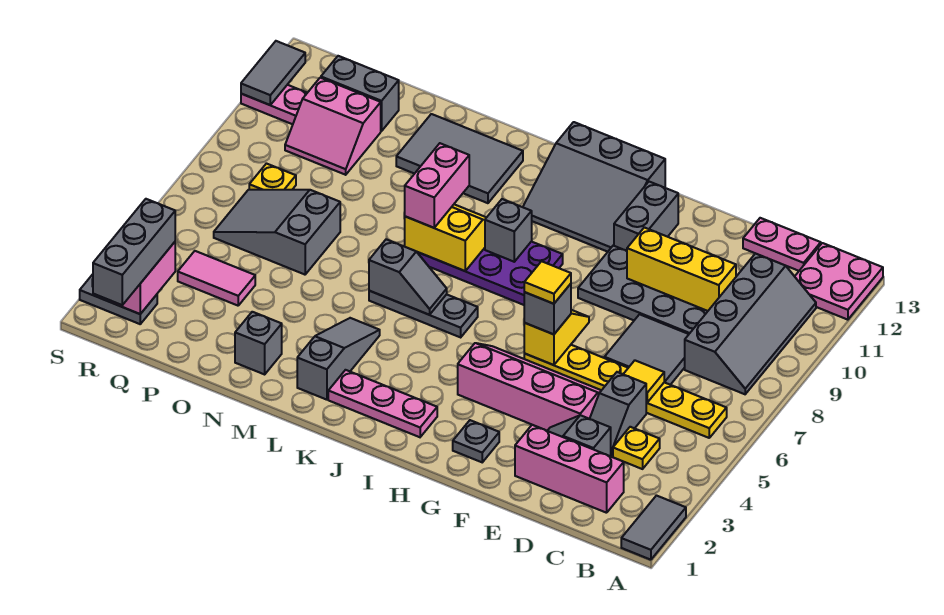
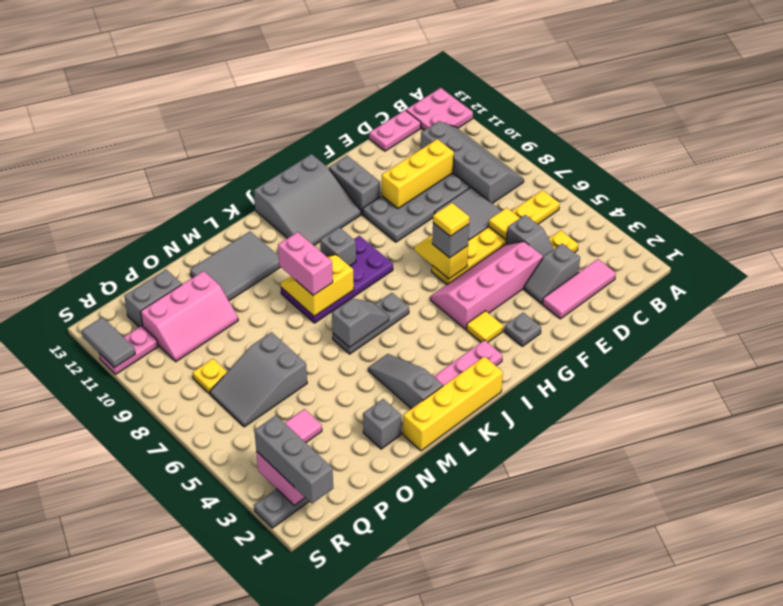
grey tile A1:A2 level 1 -> none
pink brick C2:E2 level 1 -> pink tile C2:E2 level 1
none -> yellow tile H3 level 1
none -> yellow brick J1:M1 level 1
pink slope P10:Q11 level 1 top 11 -> pink slope O10:Q11 level 1 top 11

